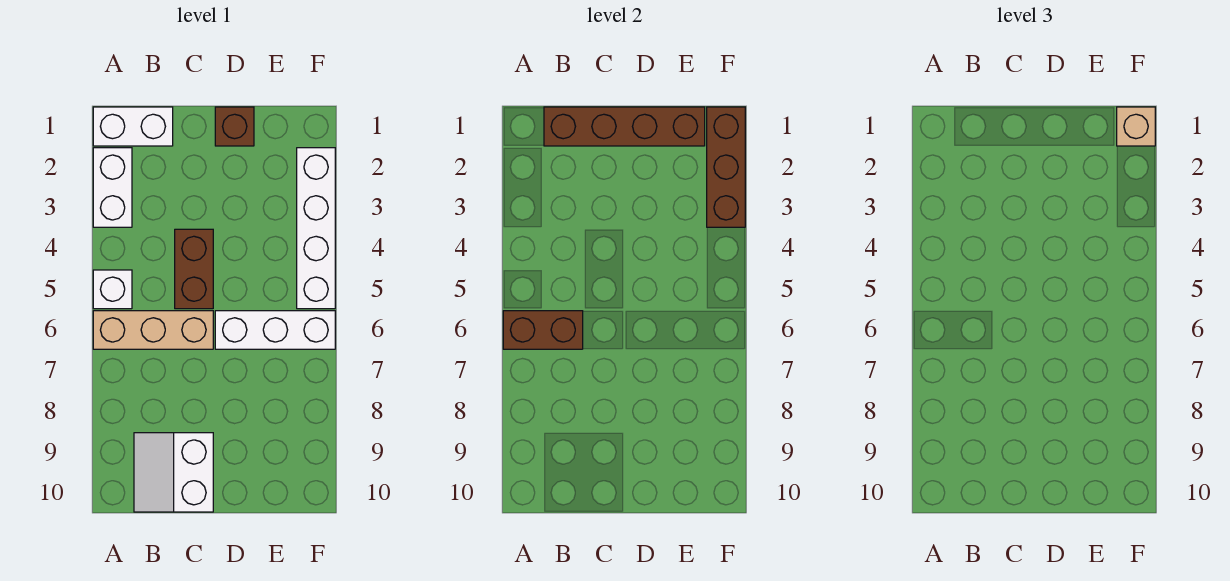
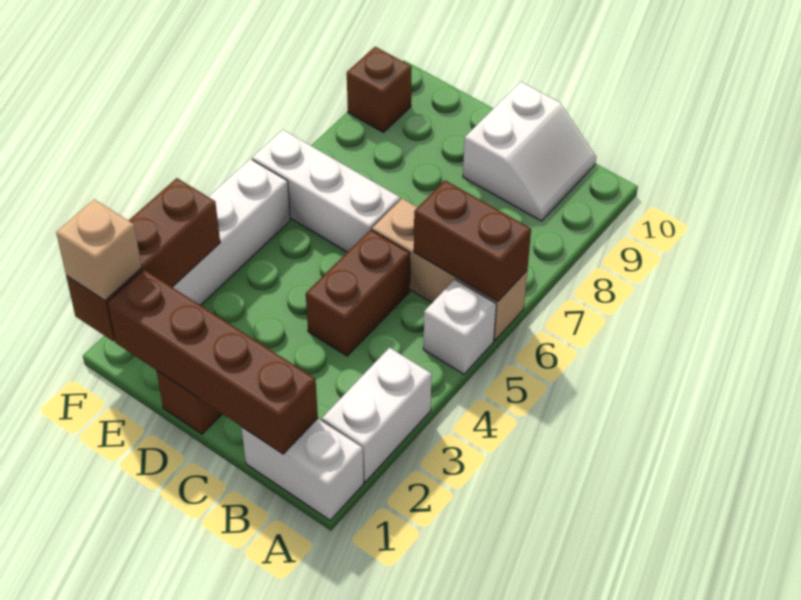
none -> brown brick F9 level 1

